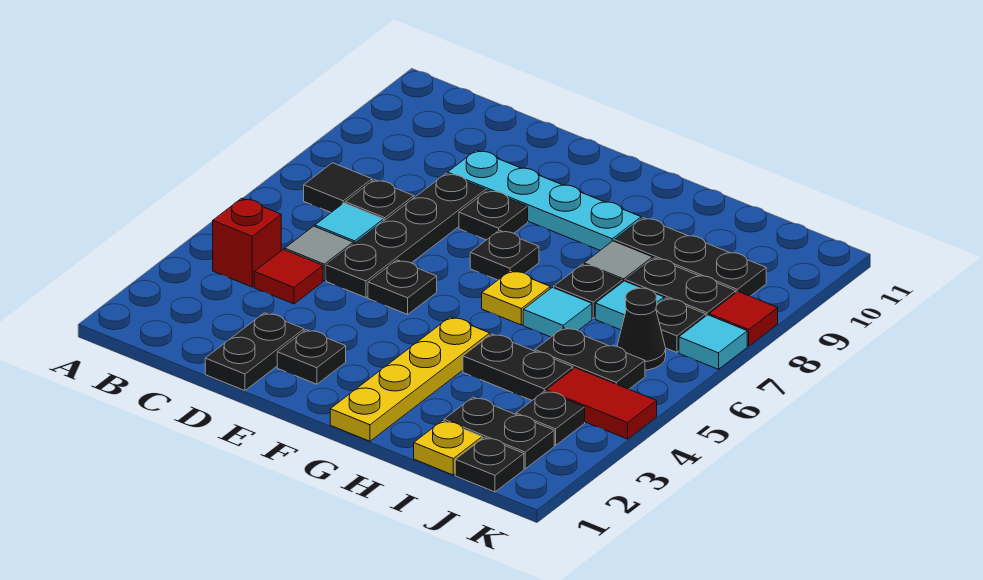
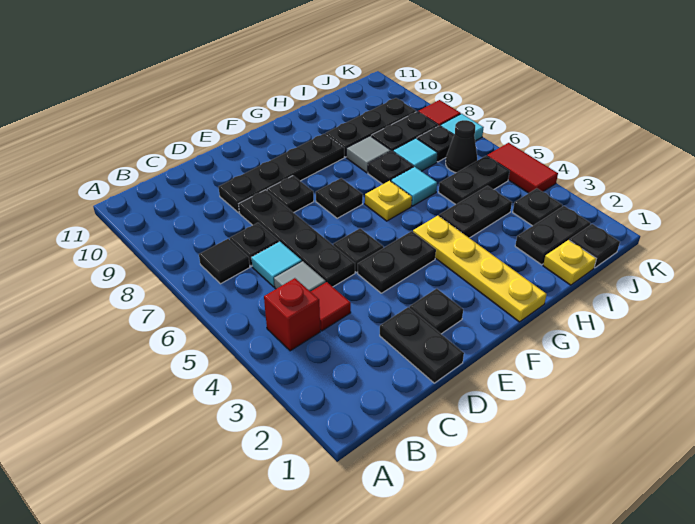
cyan plate D9:G9 level 1 -> black plate D9:G9 level 1
none -> black plate E4:F4 level 1
red tile J4:K4 level 1 -> red tile K4:K5 level 1

